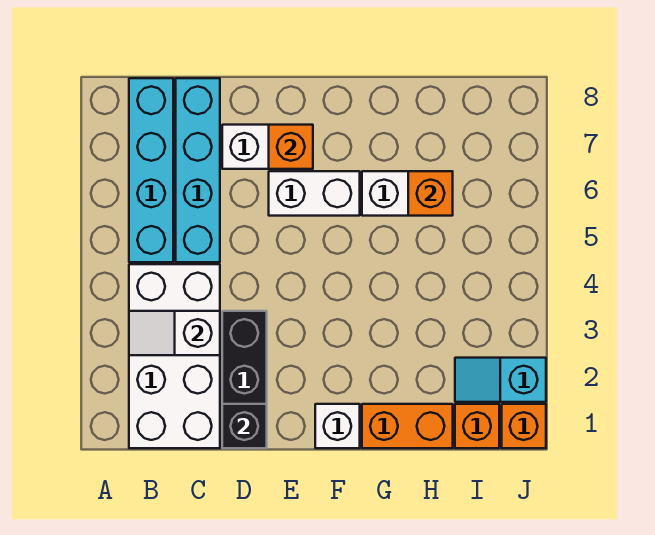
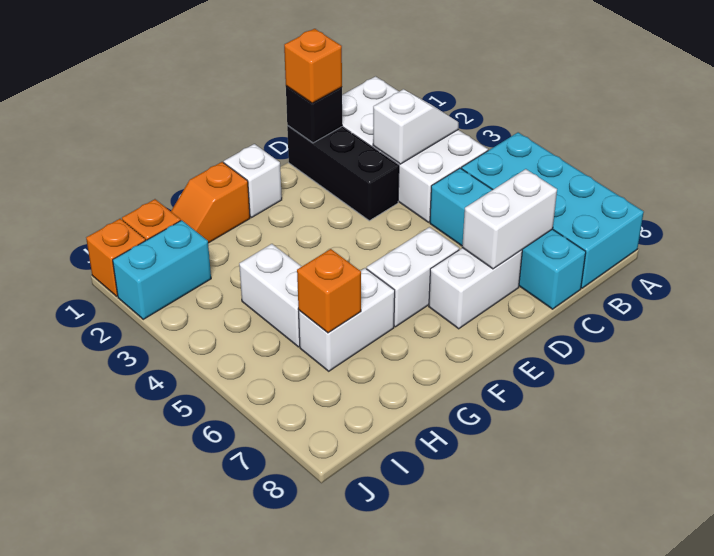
cyan brick B5:B8 level 1 -> cyan brick A5:B8 level 1
none -> white brick C7:D7 level 2
orange brick E7 level 2 -> orange brick D1 level 3
orange brick G1:H1 level 1 -> orange slope G1:H1 level 1 top G
none -> white brick H4:H5 level 1
cyan slope I2:J2 level 1 top J -> cyan brick I2:J2 level 1

